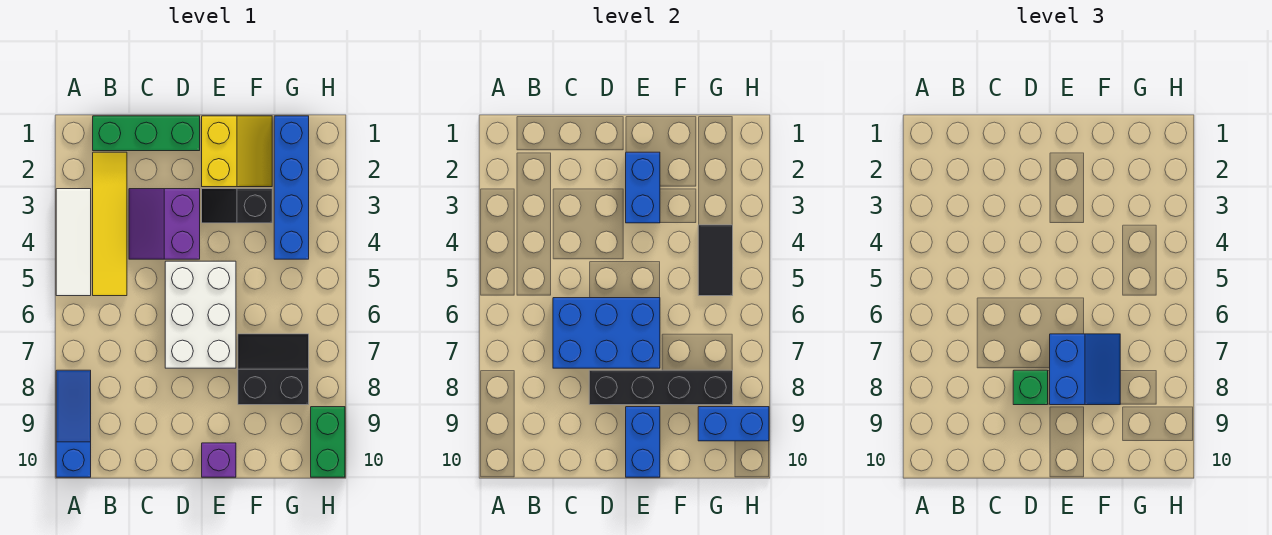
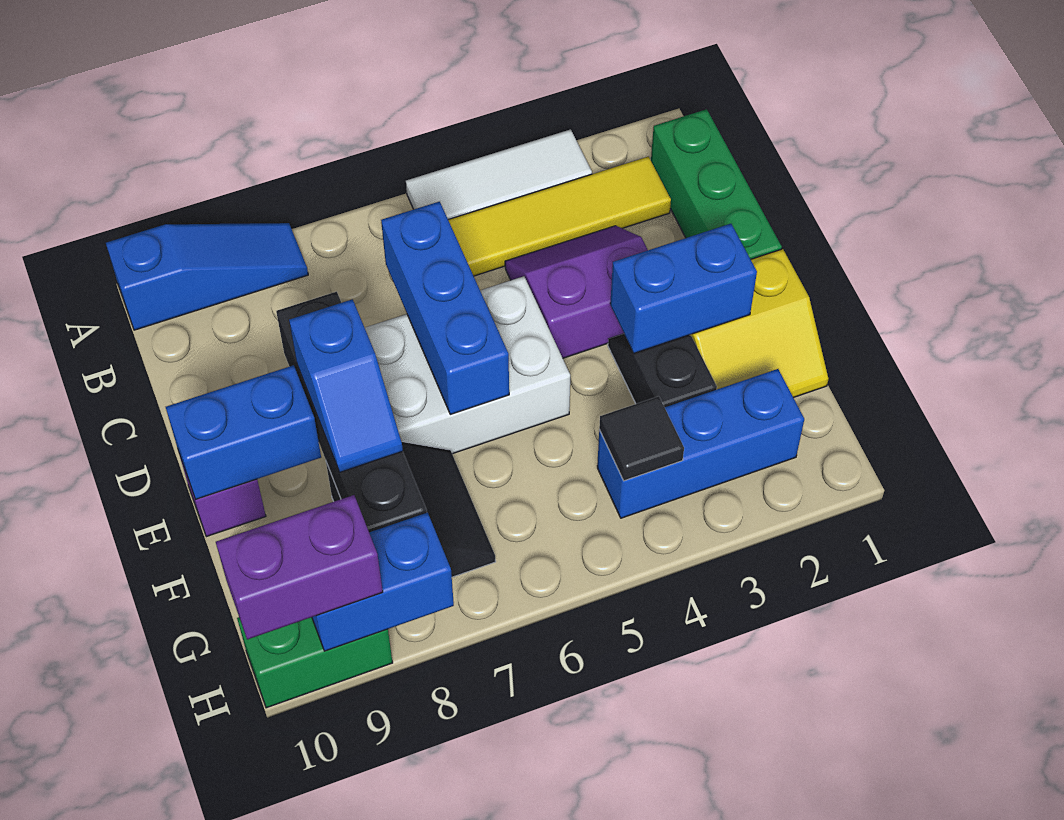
blue brick C6:E7 level 2 -> blue brick C6:E6 level 2
green brick D8 level 3 -> none
blue slope E7:F8 level 3 top E -> blue slope E8:F8 level 3 top E
blue brick G1:G4 level 1 -> blue brick G2:G4 level 1
black tile G4:G5 level 2 -> black tile G4 level 2
blue brick G9:H9 level 2 -> blue brick H8:H9 level 2
none -> purple brick H9:H10 level 3

